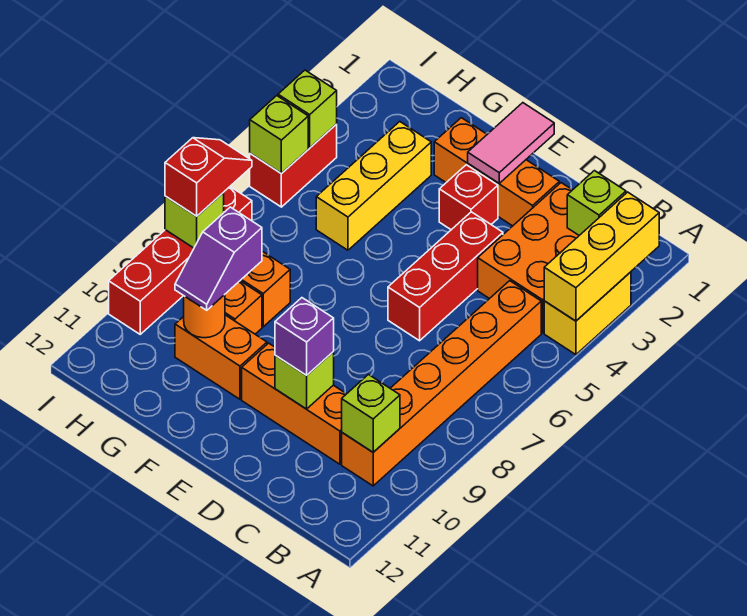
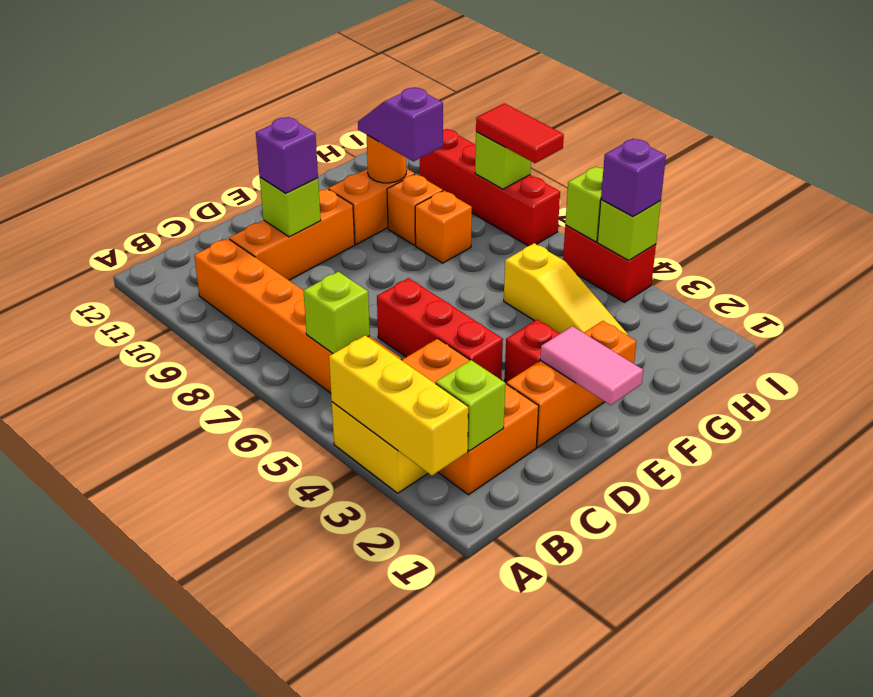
lime brick B10 level 2 -> lime brick B6 level 2
yellow brick G3:G5 level 1 -> yellow slope G3:G5 level 1 top 5
none -> purple brick I4 level 3
red slope I7:I8 level 3 top 8 -> red tile I7:I8 level 3

